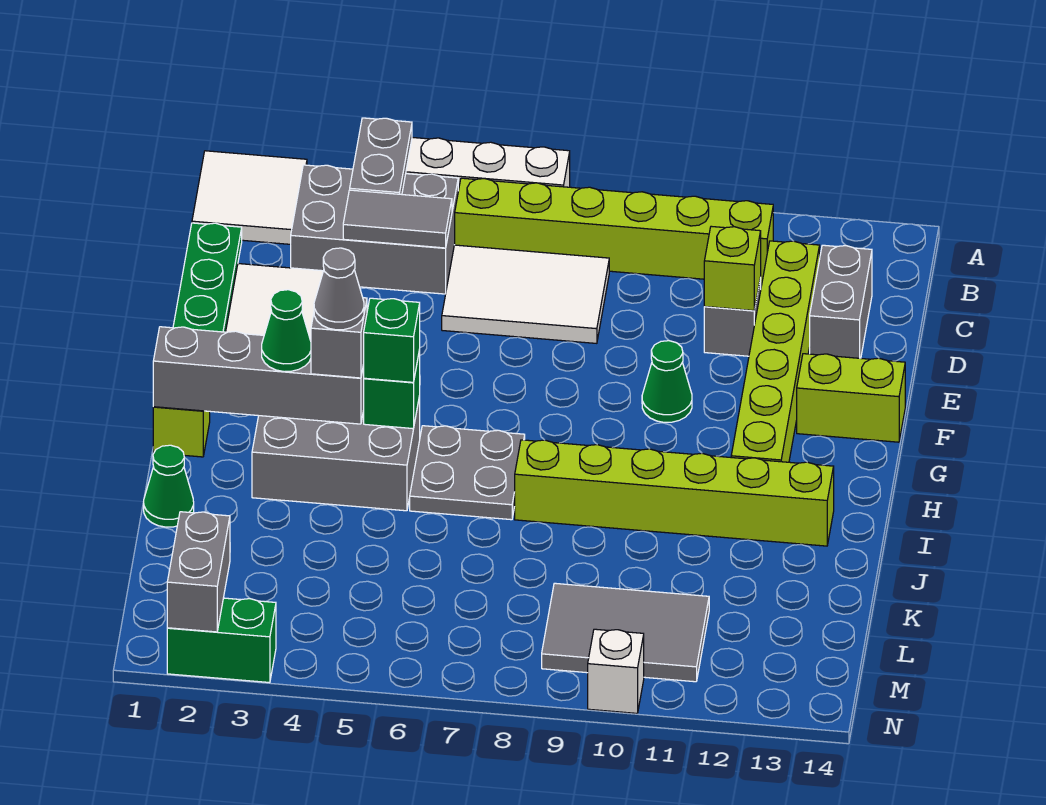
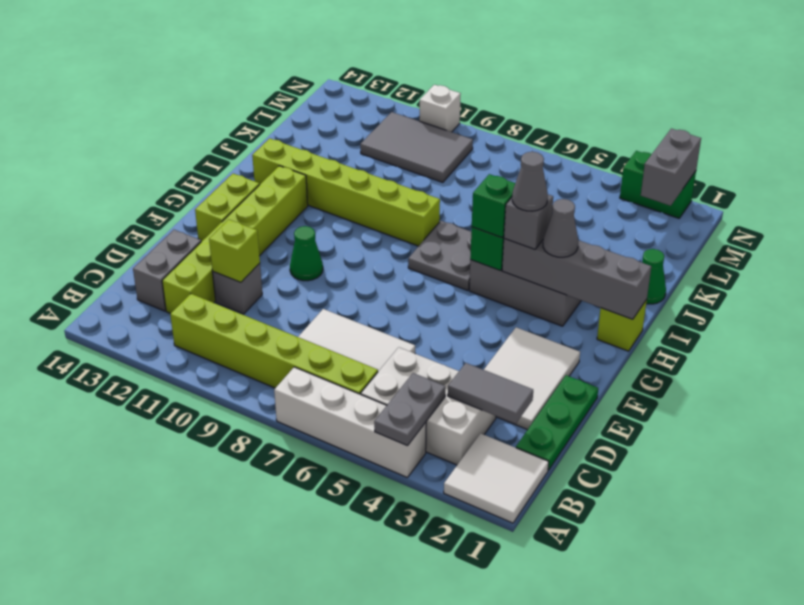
grey brick B3:C5 level 1 -> white brick B3:C5 level 1
grey tile C4:C5 level 2 -> grey tile C2:C3 level 2
lime brick F13:F14 level 1 -> lime brick F13:G13 level 1
green cone H3 level 3 -> grey cone H3 level 3

